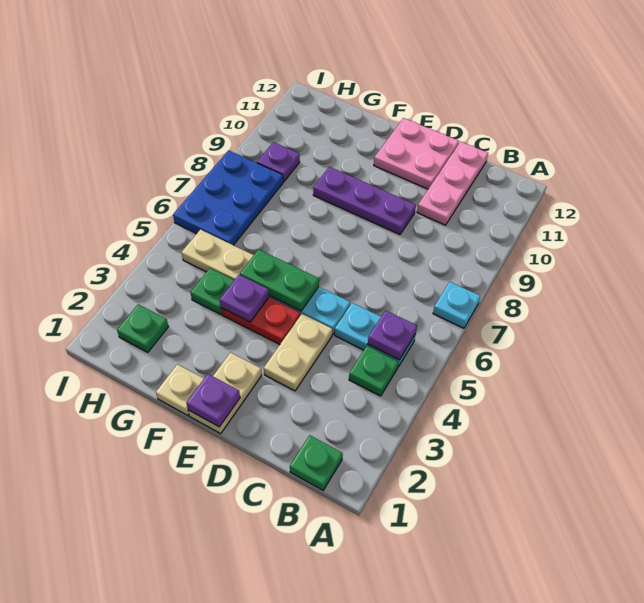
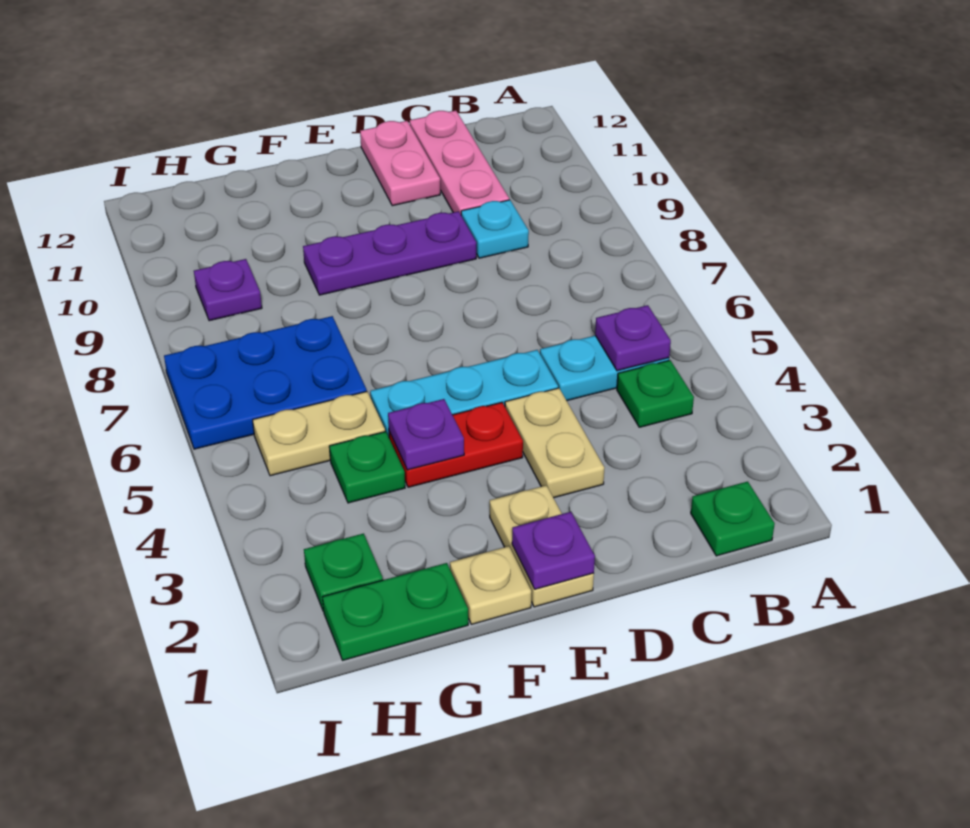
cyan plate A7 level 1 -> cyan plate C9 level 1
pink plate D11:E12 level 1 -> pink plate D11:D12 level 1
green plate E5:F5 level 2 -> green plate G1:H1 level 1
blue plate H6:I8 level 1 -> blue plate G6:I7 level 1

